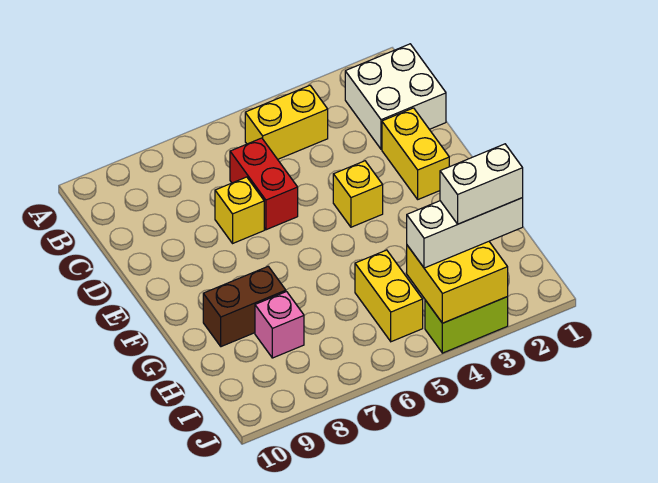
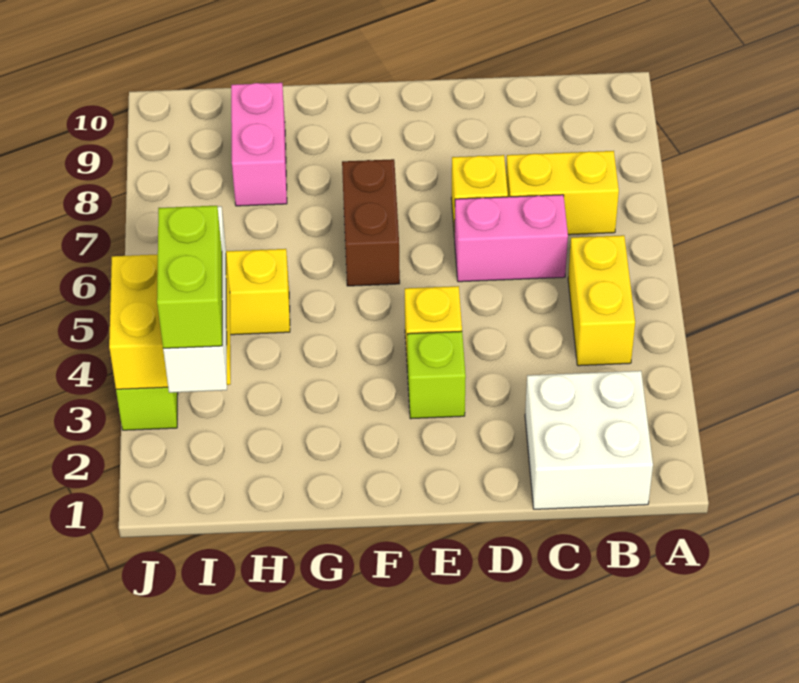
red brick C6:D6 level 1 -> pink brick C6:D6 level 1
yellow brick D2:E2 level 1 -> yellow brick B7:C7 level 1
none -> lime brick E3 level 1
brown brick G8:G9 level 1 -> brown brick F6:F7 level 1
pink brick H8 level 1 -> pink brick H8:H9 level 1
white brick I2:I3 level 4 -> lime brick I2:I3 level 4

